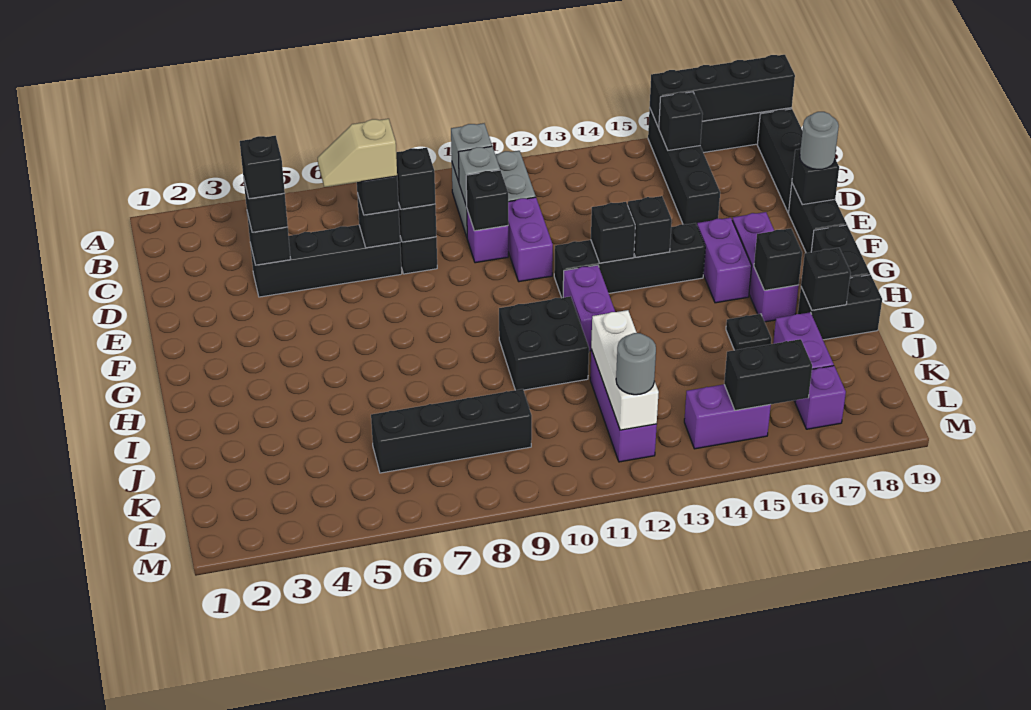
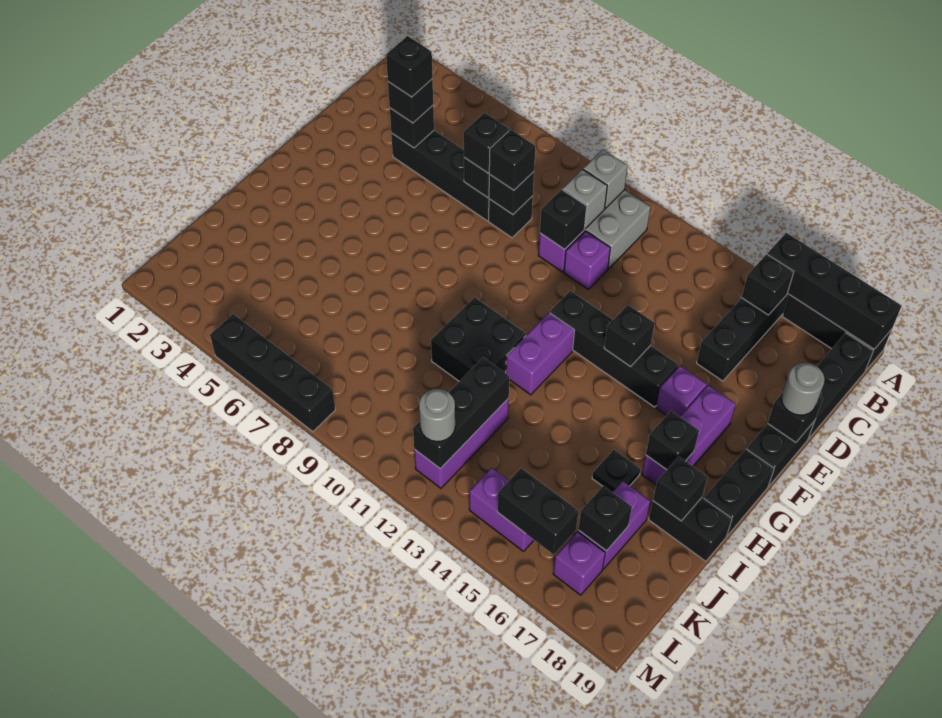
tan slope D6:D7 level 4 top 7 -> none
purple brick D11:E11 level 1 -> purple brick D11 level 1
black brick F13 level 2 -> black brick K17 level 2
purple brick F16:G16 level 1 -> purple brick F16 level 1
white brick J12:L12 level 2 -> black brick J12:L12 level 2
black brick K6:K9 level 1 -> black brick M5:M8 level 1

